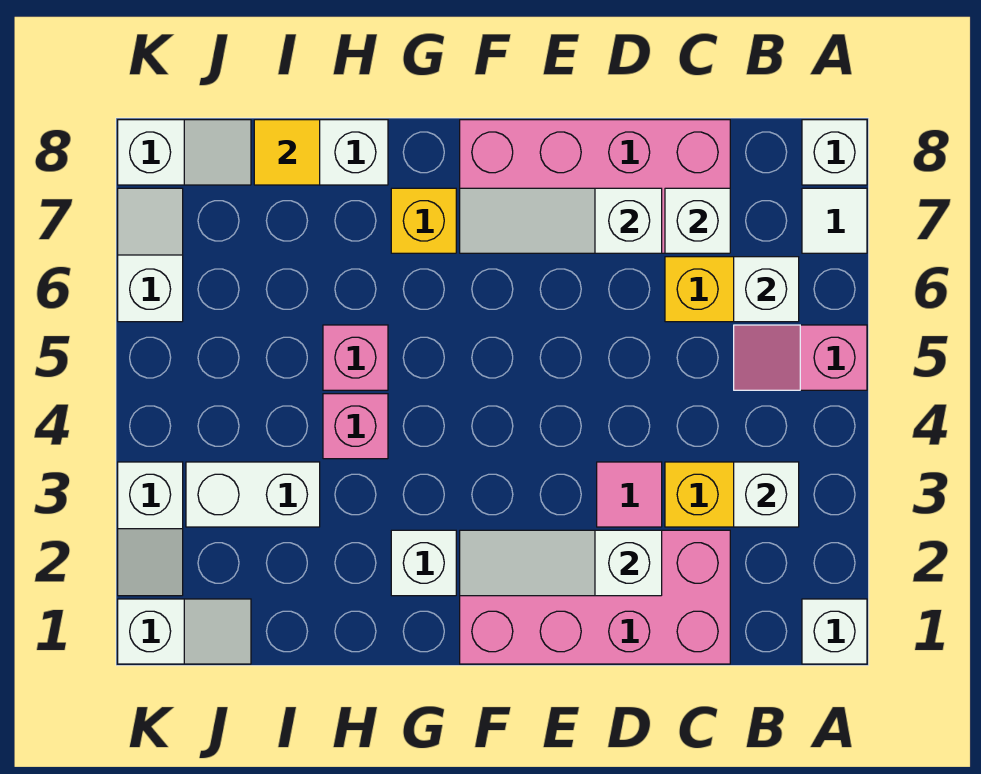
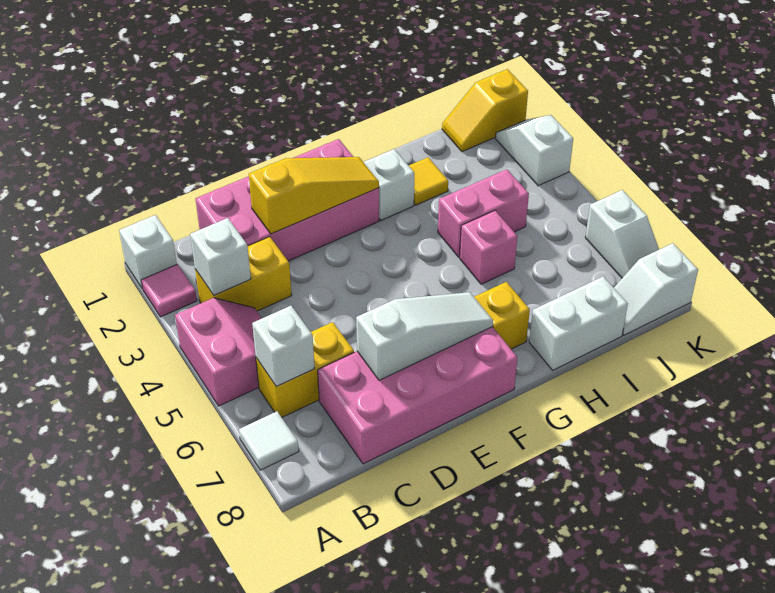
pink slope A5:B5 level 1 top A -> pink slope A4:B5 level 1 top A
white brick A8 level 1 -> none
white brick C7 level 2 -> none
white slope D2:F2 level 2 top D -> yellow slope D2:F2 level 2 top D
pink tile D3 level 1 -> pink tile A2 level 1
pink brick H4 level 1 -> pink brick H4:I4 level 1
white brick I3:J3 level 1 -> none
yellow tile I8 level 2 -> yellow tile H2 level 1
white slope J1:K1 level 1 top K -> yellow slope J1:K1 level 1 top K

